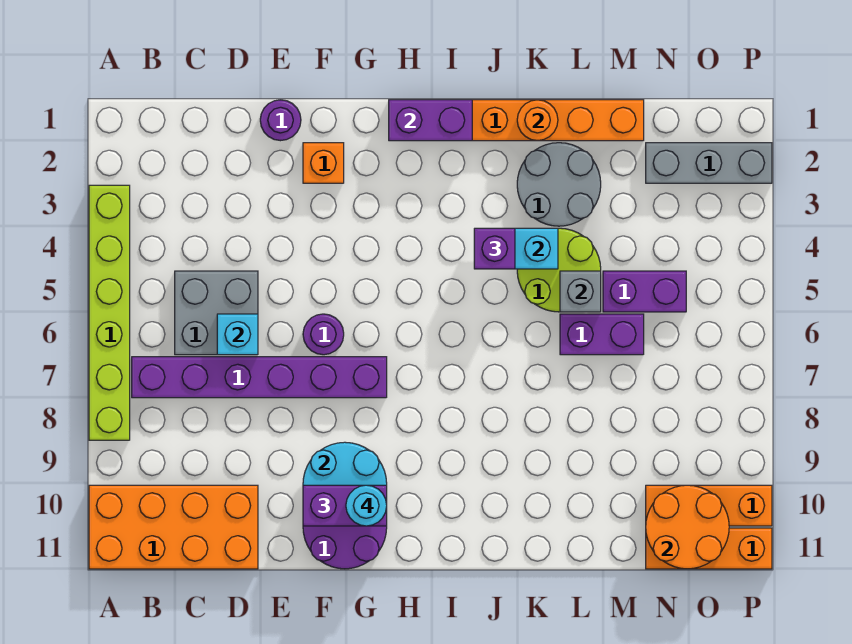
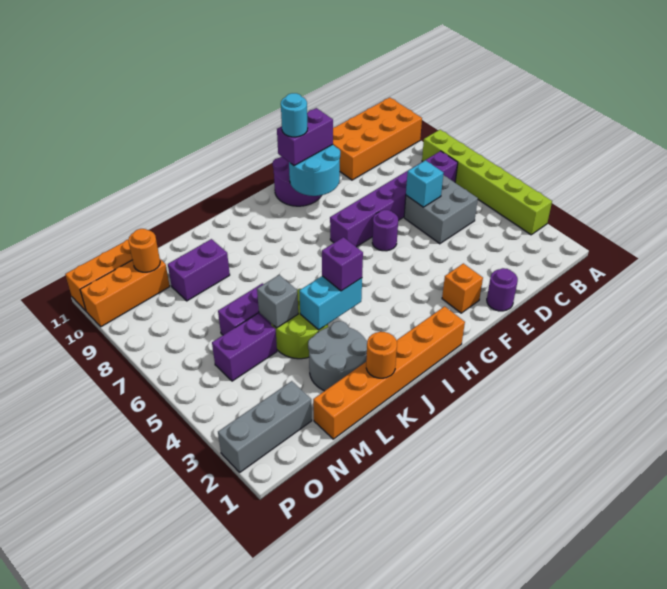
purple brick H1:I1 level 2 -> purple brick L9:M9 level 1
orange round brick N10:O11 level 2 -> orange round brick N10 level 2

